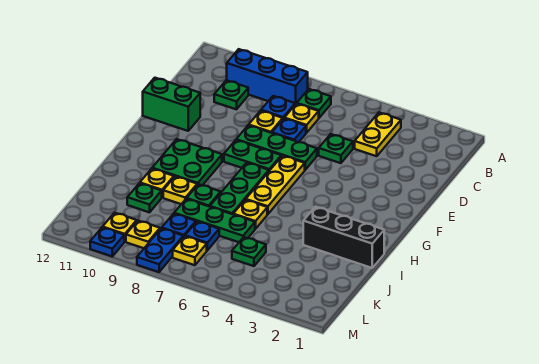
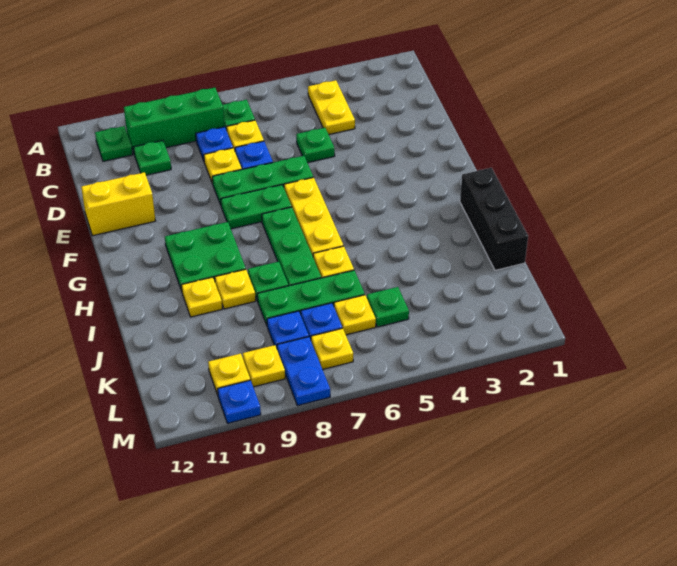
blue brick B8:B10 level 1 -> green brick B8:B10 level 1
green brick E11:E12 level 1 -> yellow brick E11:E12 level 1
black brick I1:I3 level 1 -> black brick H1:J1 level 1
green plate J10 level 1 -> green plate B11 level 1
none -> yellow plate K6 level 1

